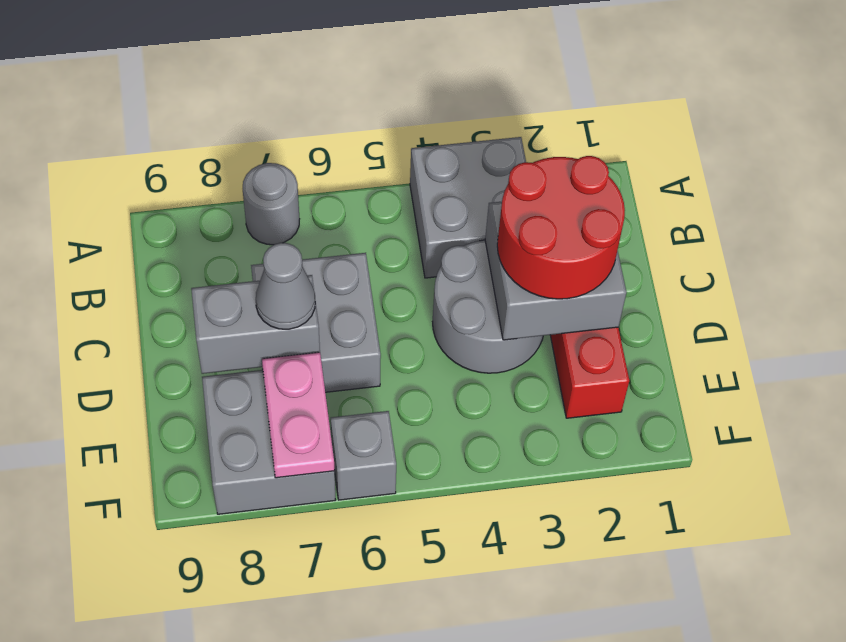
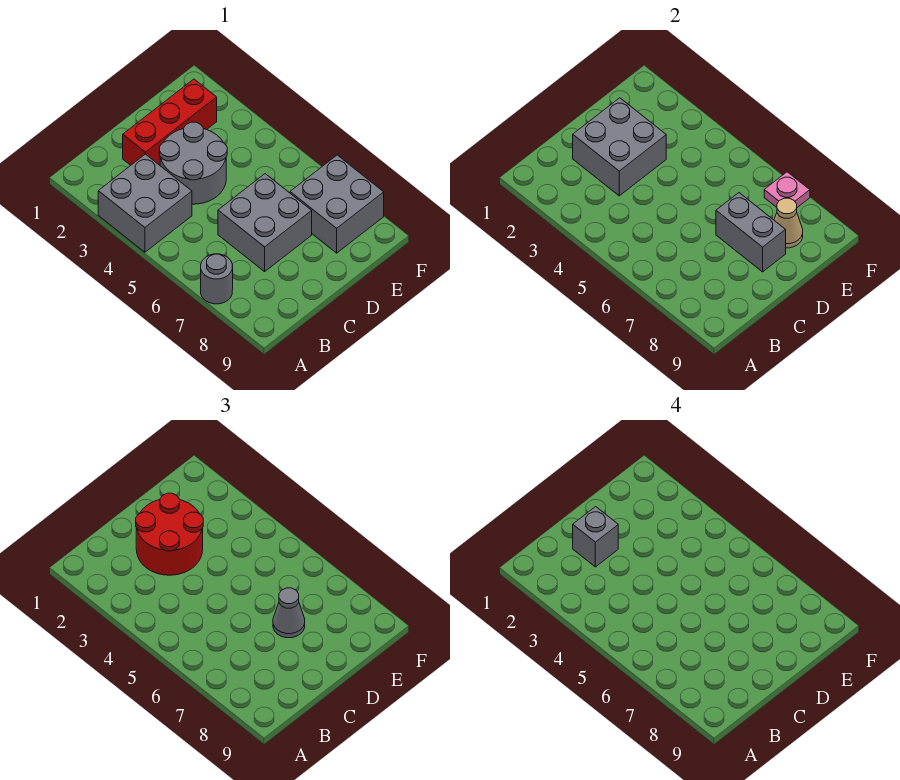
pink plate E7:F7 level 2 -> pink plate F7 level 2
none -> tan cone E8 level 2
grey brick F6 level 1 -> grey brick C2 level 4

